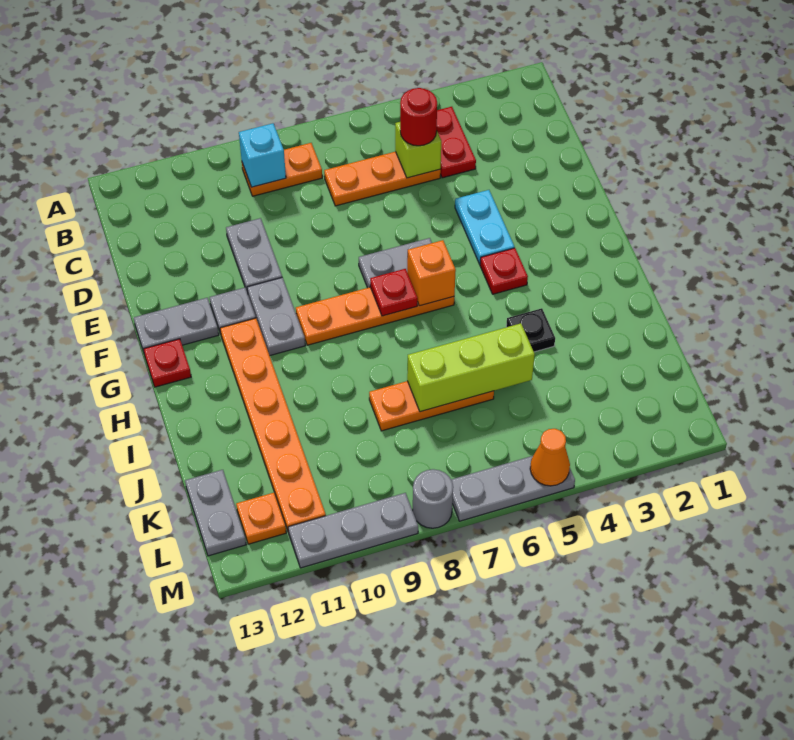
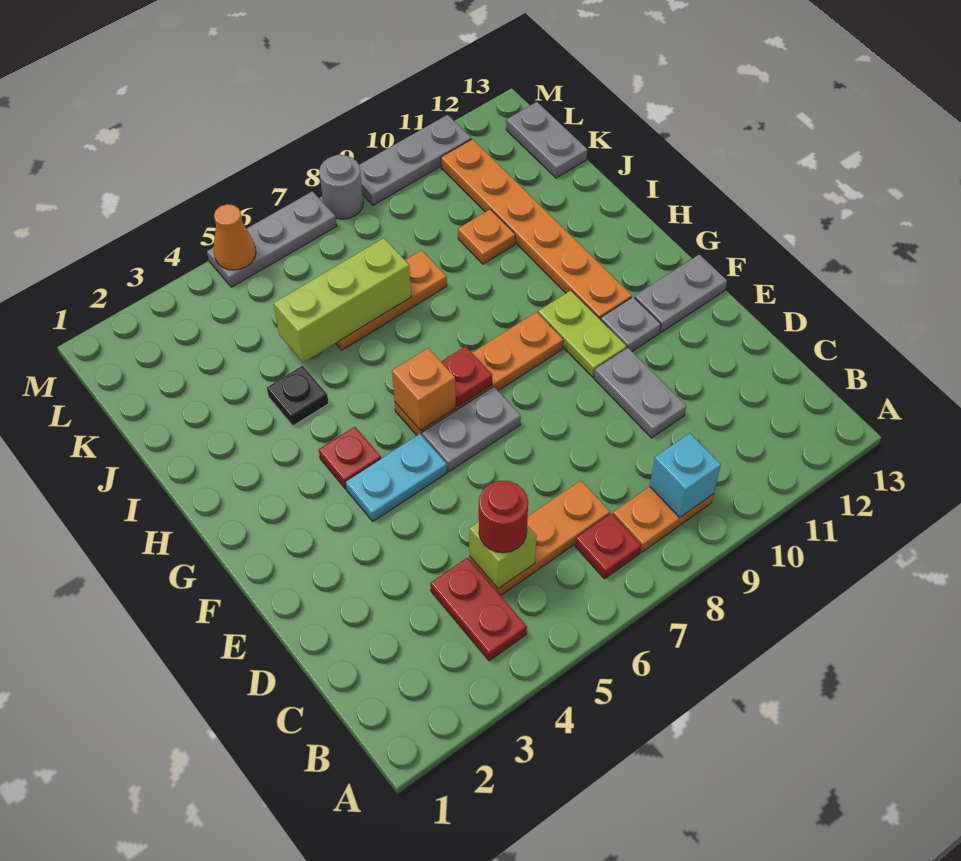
cyan plate E4:F4 level 1 -> cyan plate F4:F5 level 1
grey plate F10:G10 level 1 -> lime plate F10:G10 level 1
red plate G13 level 1 -> red plate B7 level 1
orange plate L12 level 1 -> orange plate J10 level 1

